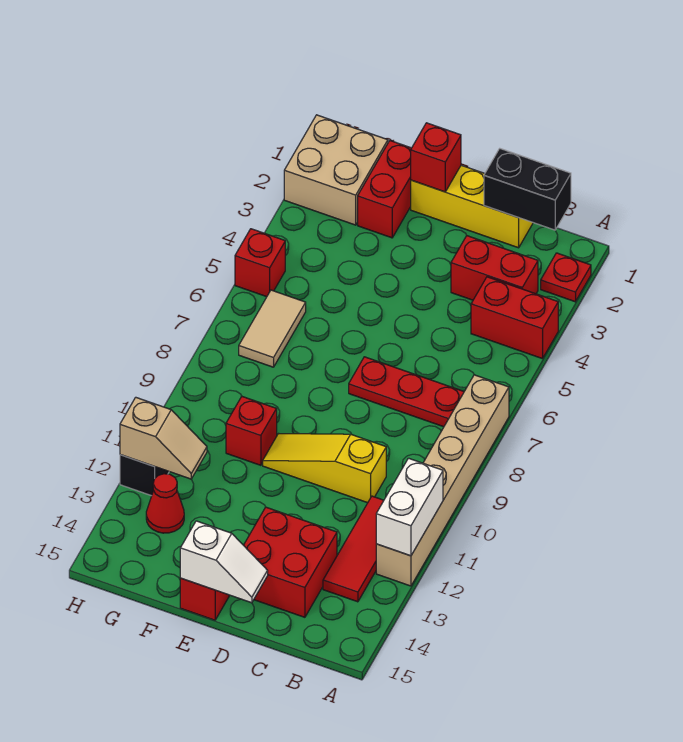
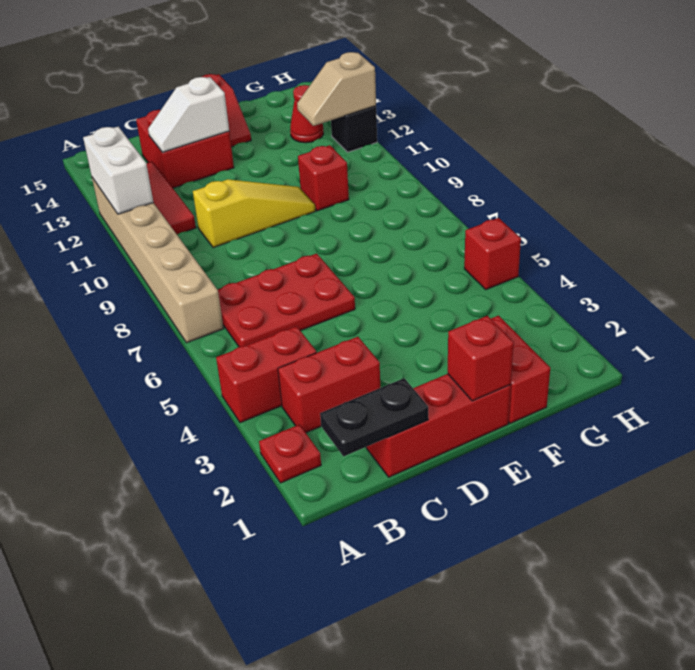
black brick B1:C1 level 2 -> black plate B1:C1 level 2
red plate B7:D7 level 1 -> red plate B6:D7 level 1
yellow brick C1:E1 level 1 -> red brick C1:E1 level 1
white slope D15:E15 level 2 top E -> white slope C13:D13 level 2 top D
tan brick G1:H2 level 1 -> none
tan tile G6:G7 level 1 -> none

